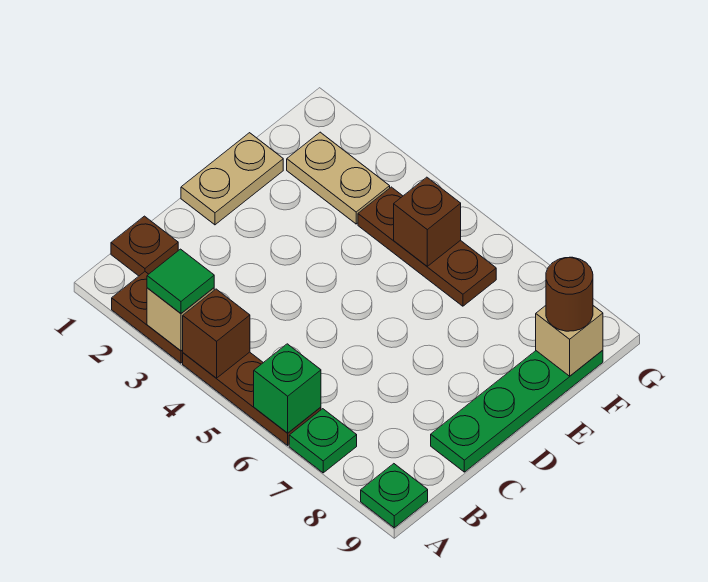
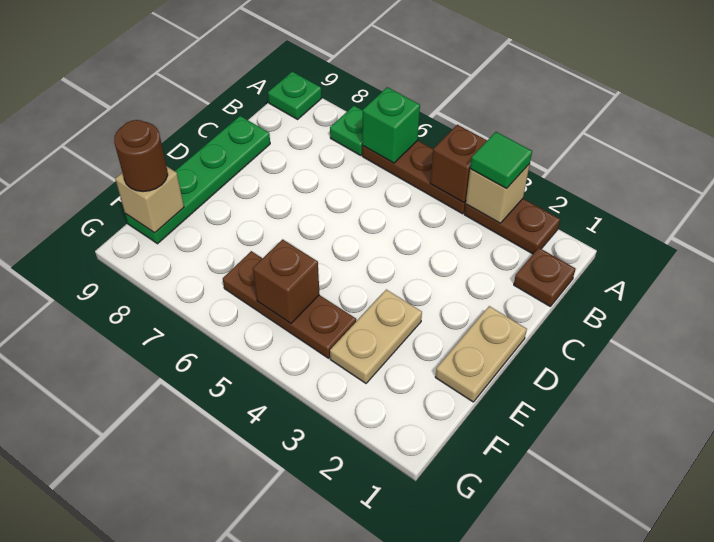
tan plate F2:F3 level 1 -> tan plate E3:F3 level 1

